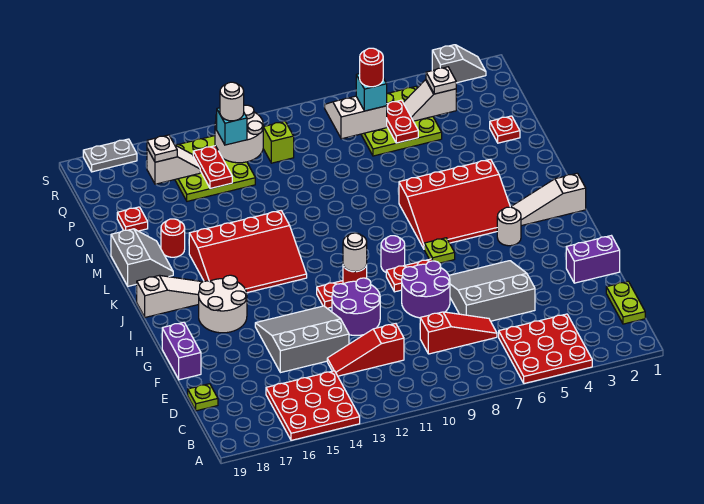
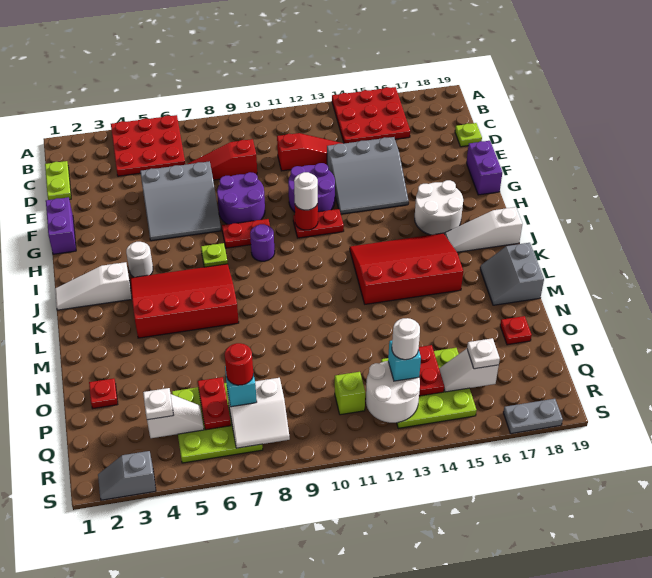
purple brick F1:F2 level 1 -> purple brick F1:G1 level 1
white slope J1:J3 level 1 top 1 -> white slope J1:J3 level 1 top 3
red round brick M17 level 1 -> none

